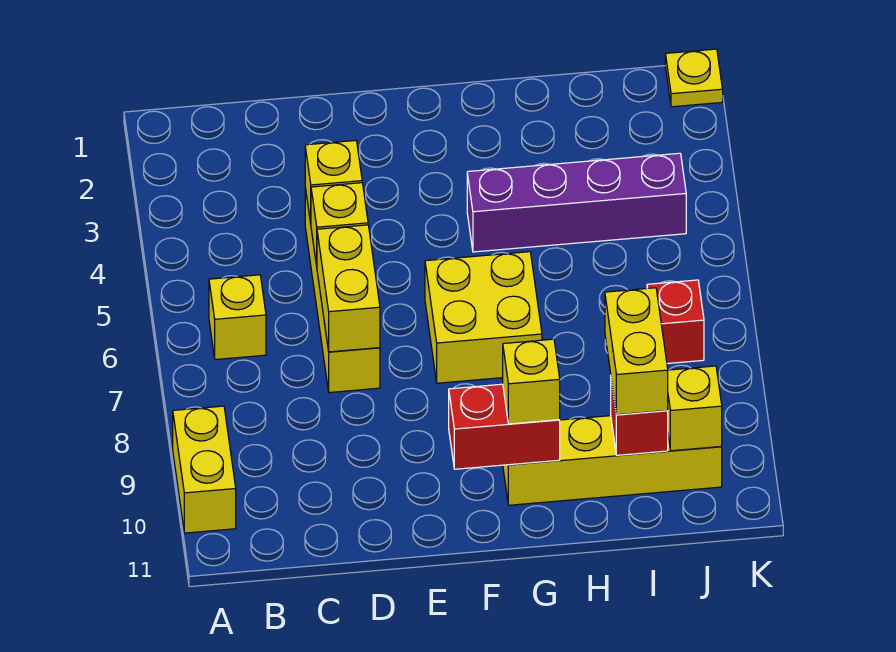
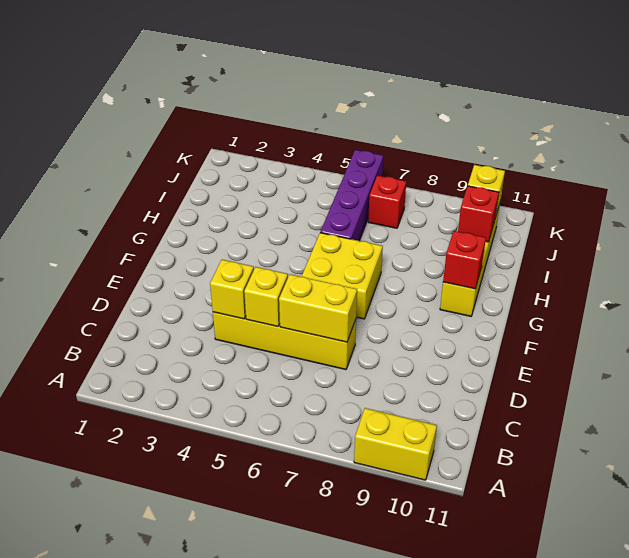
yellow brick B6 level 1 -> none
red brick F10:G10 level 2 -> red brick G10 level 2
purple brick G4:J4 level 1 -> purple brick H6:K6 level 1
yellow brick G10 level 3 -> none
yellow brick I9:I10 level 3 -> none
yellow plate K1 level 1 -> none

